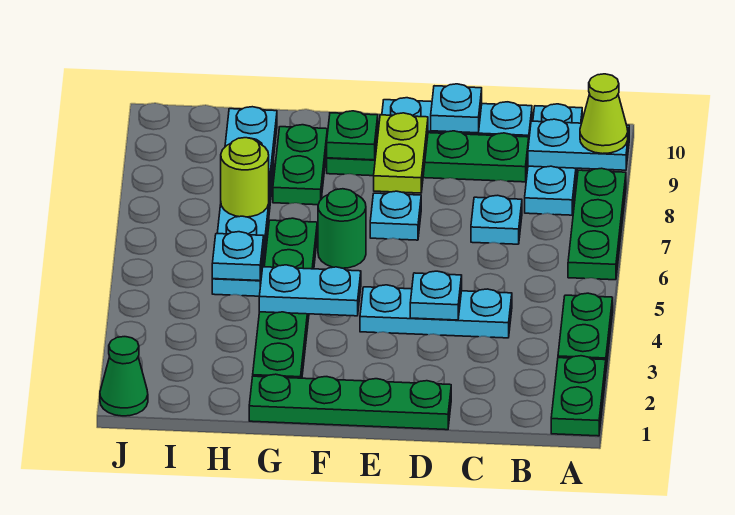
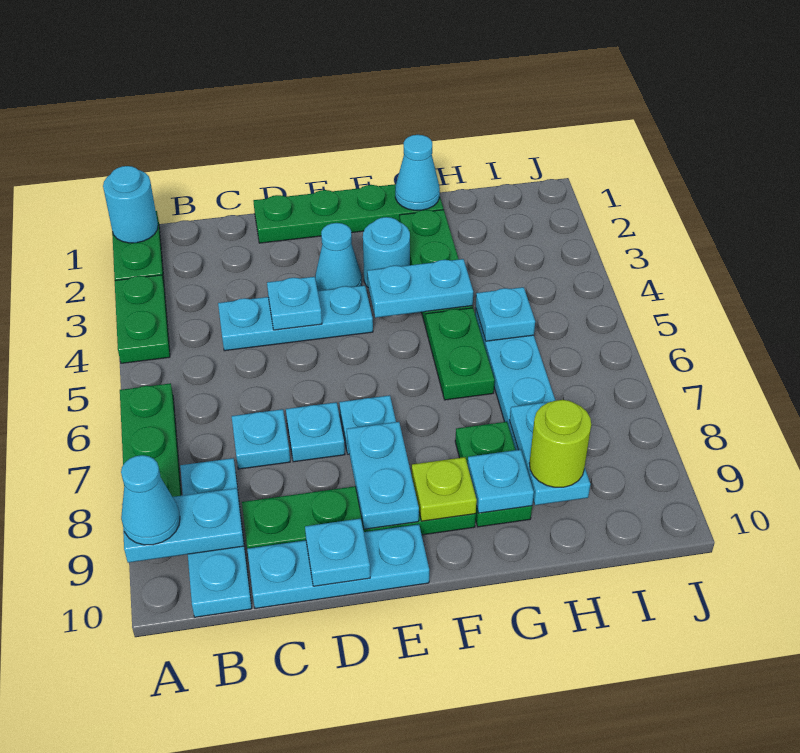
none -> cyan round brick A1 level 2
lime cone A9 level 3 -> cyan cone A9 level 3
none -> cyan plate D7 level 1
none -> cyan cone E3 level 1
lime plate E8:E9 level 2 -> cyan plate E8:E9 level 2
none -> cyan round brick F3 level 1
green round brick F6 level 1 -> none
green plate F9 level 2 -> lime plate F9 level 2
none -> cyan cone G1 level 2
none -> cyan plate G9 level 2
lime round brick H7 level 2 -> lime round brick H9 level 3
green cone J1 level 1 -> none

